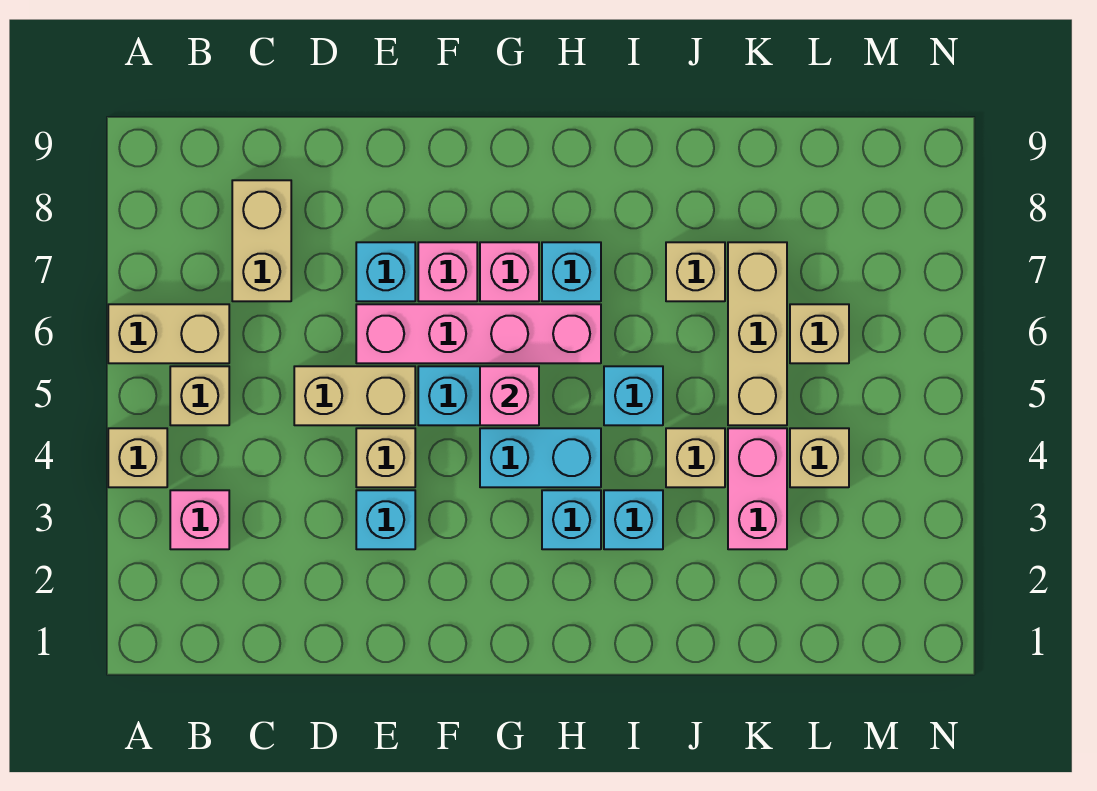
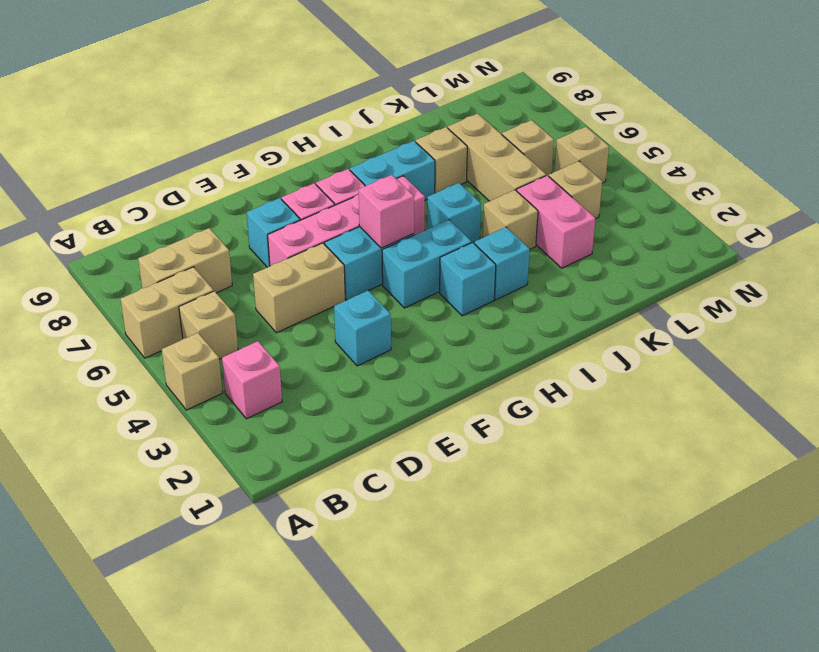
tan brick C7:C8 level 1 -> tan brick B7:C7 level 1
tan brick E4 level 1 -> tan brick M5 level 1
cyan brick H7 level 1 -> cyan brick H7:I7 level 1

